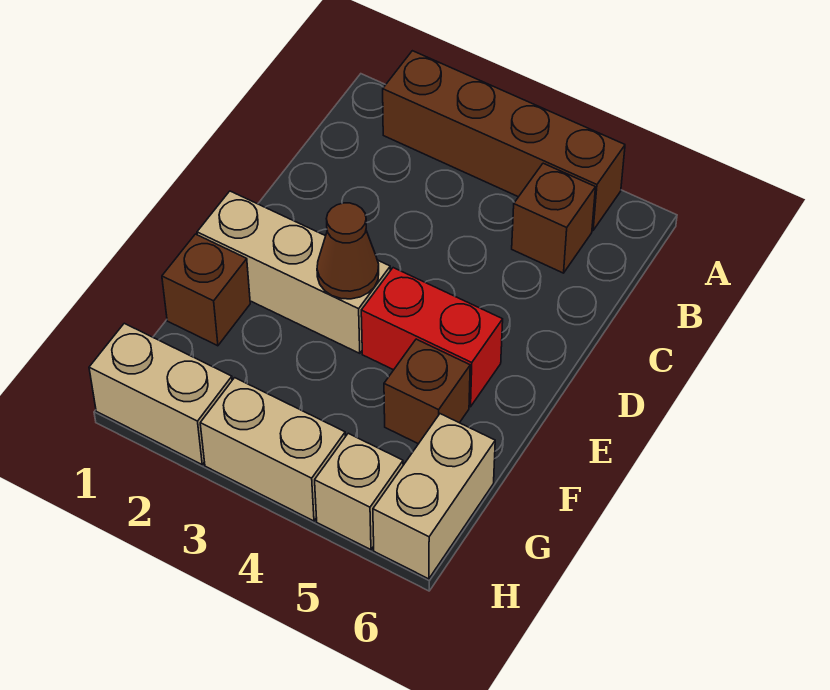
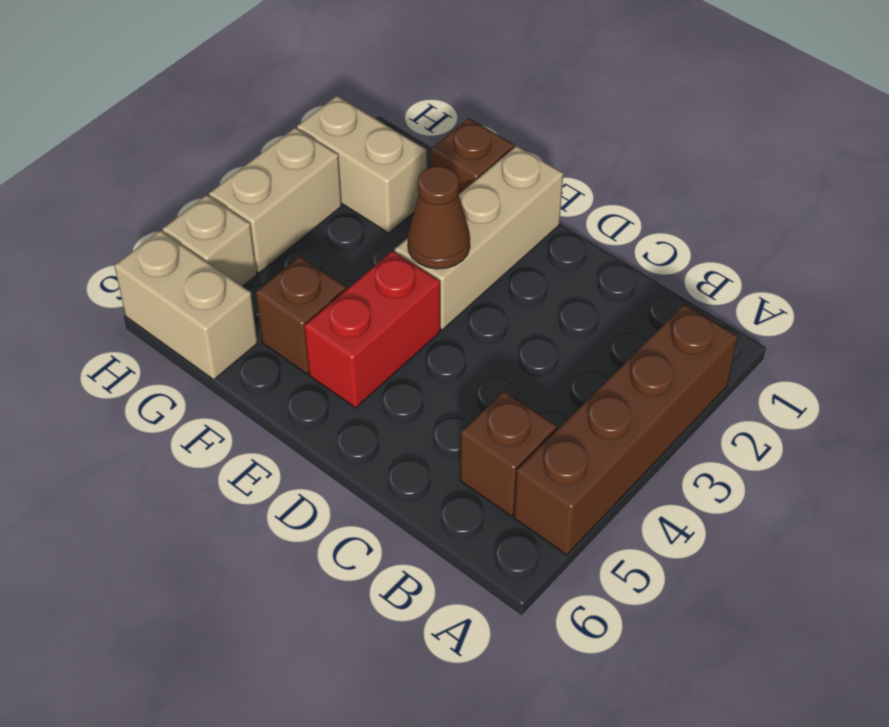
tan brick H1:H2 level 1 -> tan brick G2:H2 level 1

